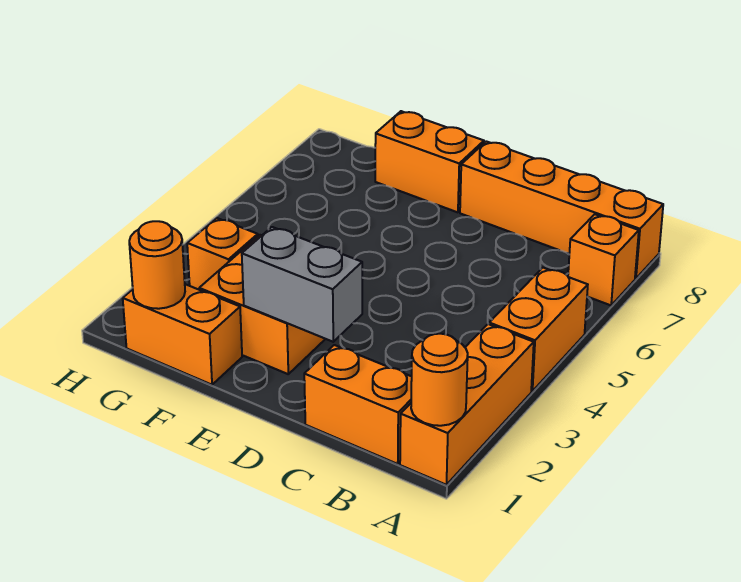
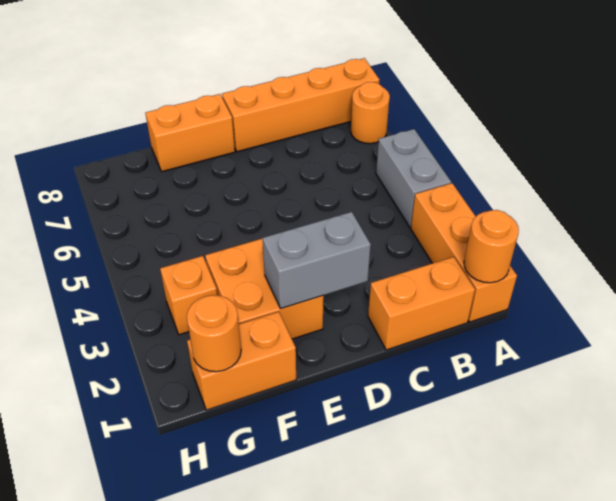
orange brick A4:A5 level 1 -> grey brick A4:A5 level 1
orange brick A7 level 1 -> orange round brick A7 level 1

